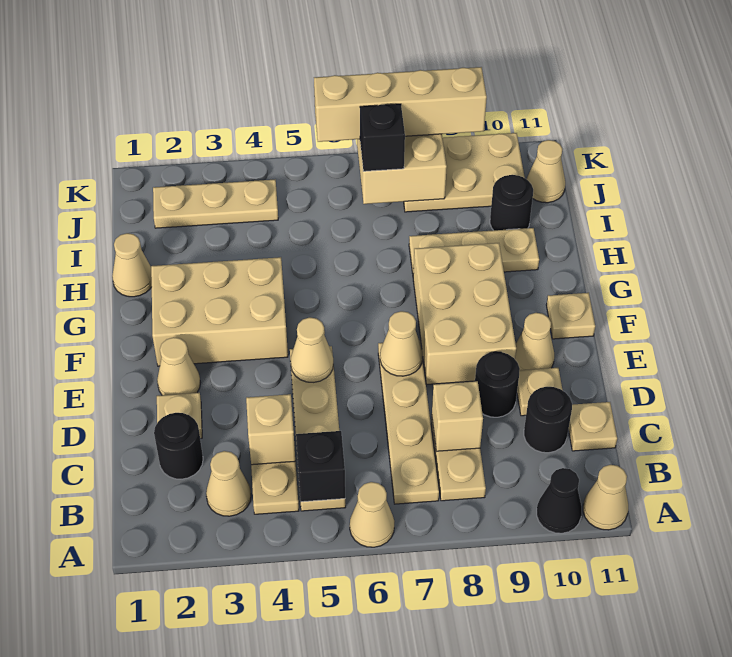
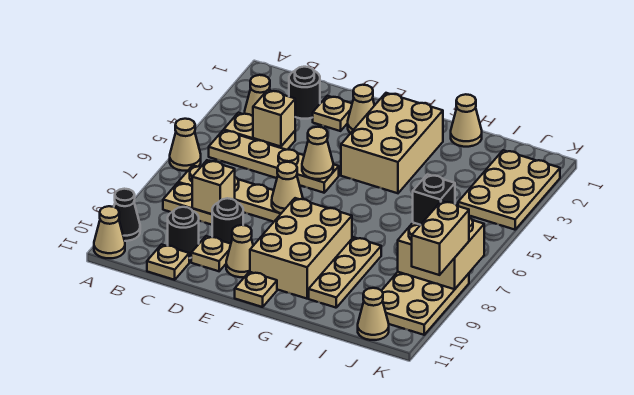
black brick B5 level 2 -> none
tan brick E8:G9 level 1 -> tan brick F8:G10 level 1
black round brick I10 level 1 -> none
tan plate J2:J4 level 1 -> tan plate J2:K4 level 1
tan brick K6:K9 level 3 -> tan brick K8:K9 level 3

